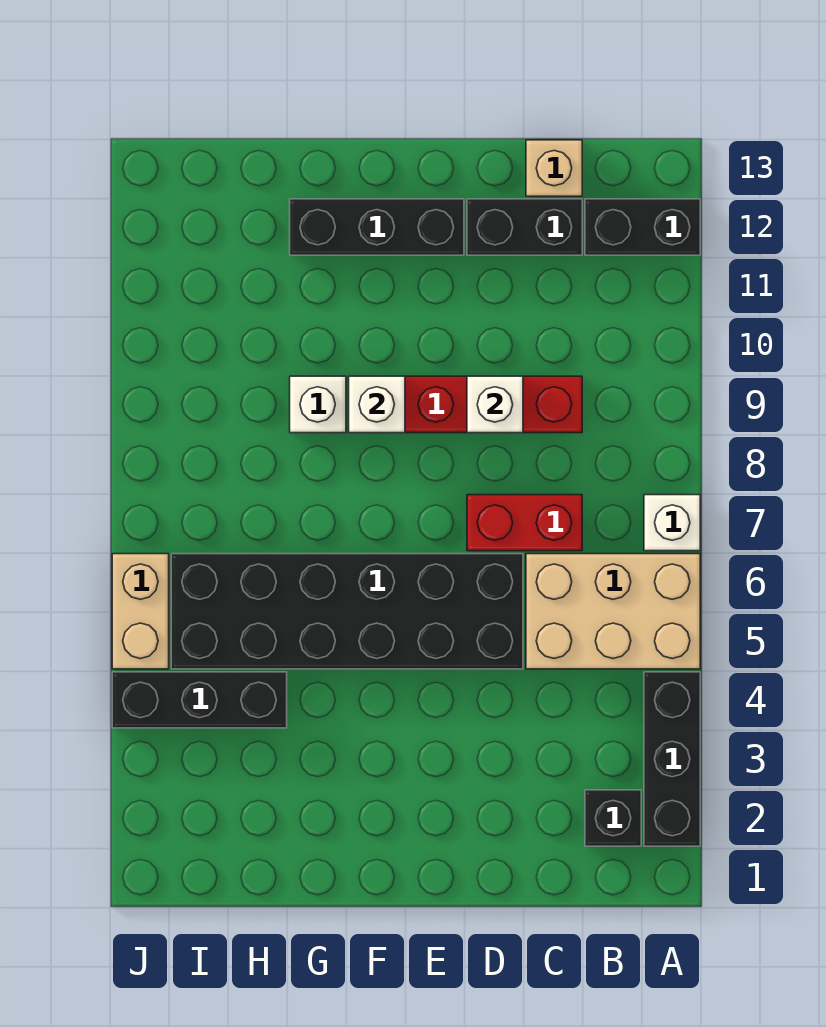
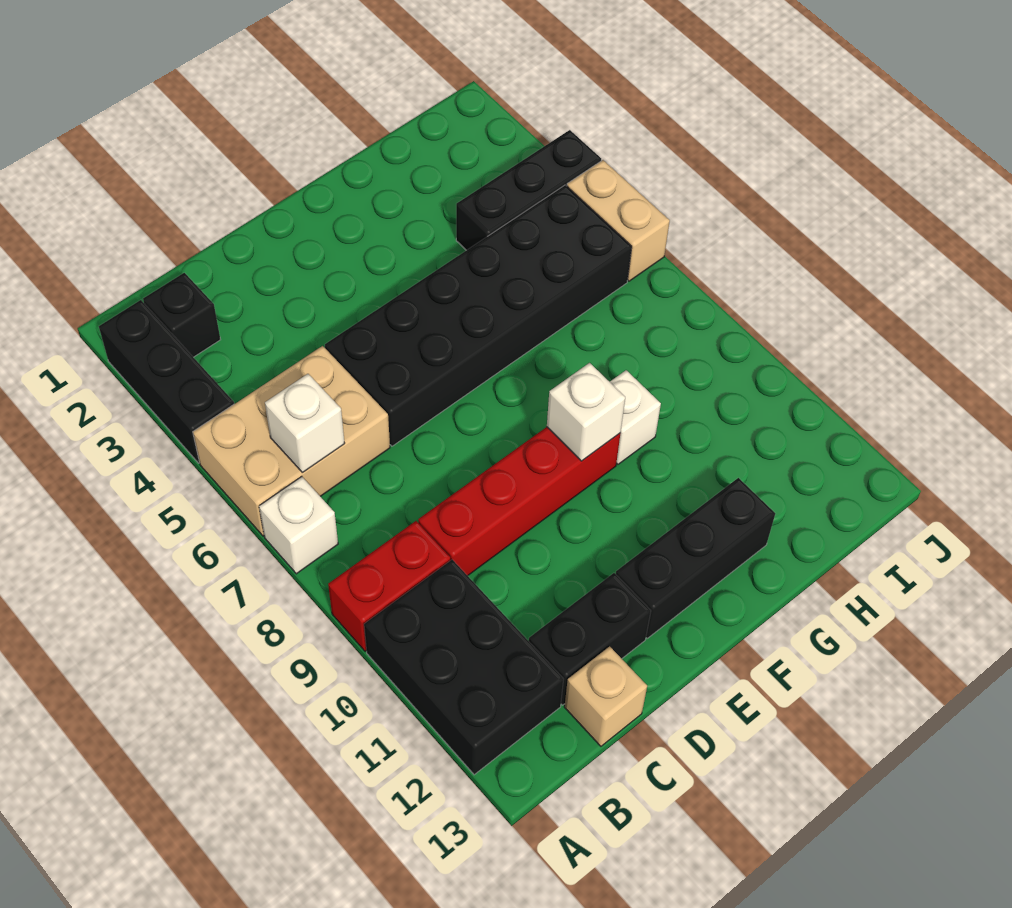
black brick A12:B12 level 1 -> black brick A10:B12 level 1
red brick C7:D7 level 1 -> red brick A9:B9 level 1
white brick D9 level 2 -> white brick B6 level 2

